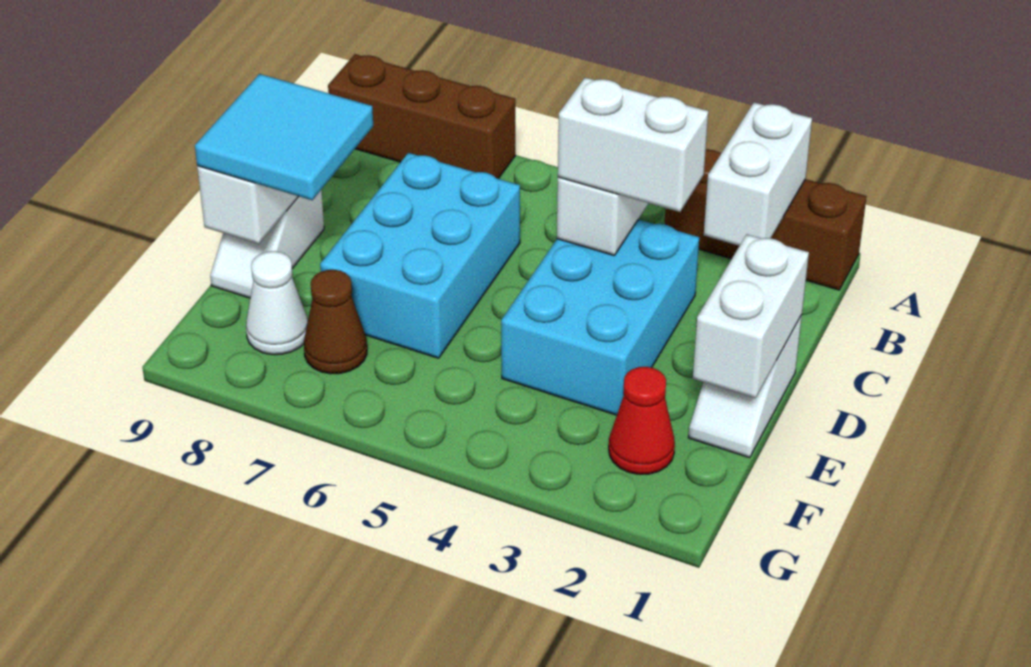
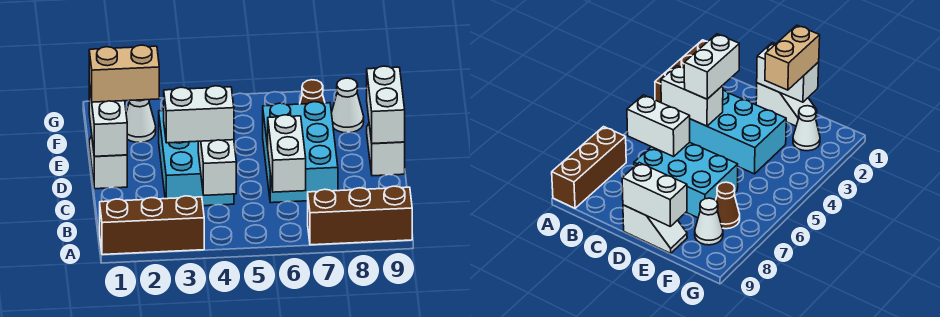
white brick A2:B2 level 2 -> white brick B6:C6 level 2
cyan tile D8:E9 level 3 -> none
none -> tan brick E1:E2 level 3
red cone F2 level 1 -> white cone F2 level 1

